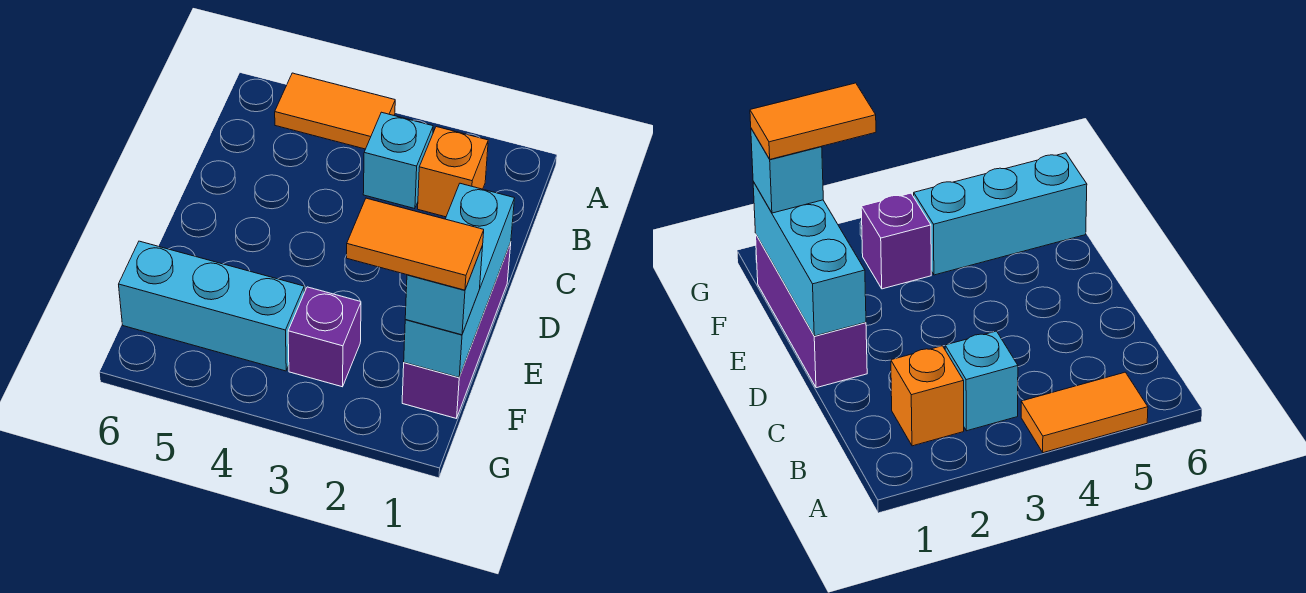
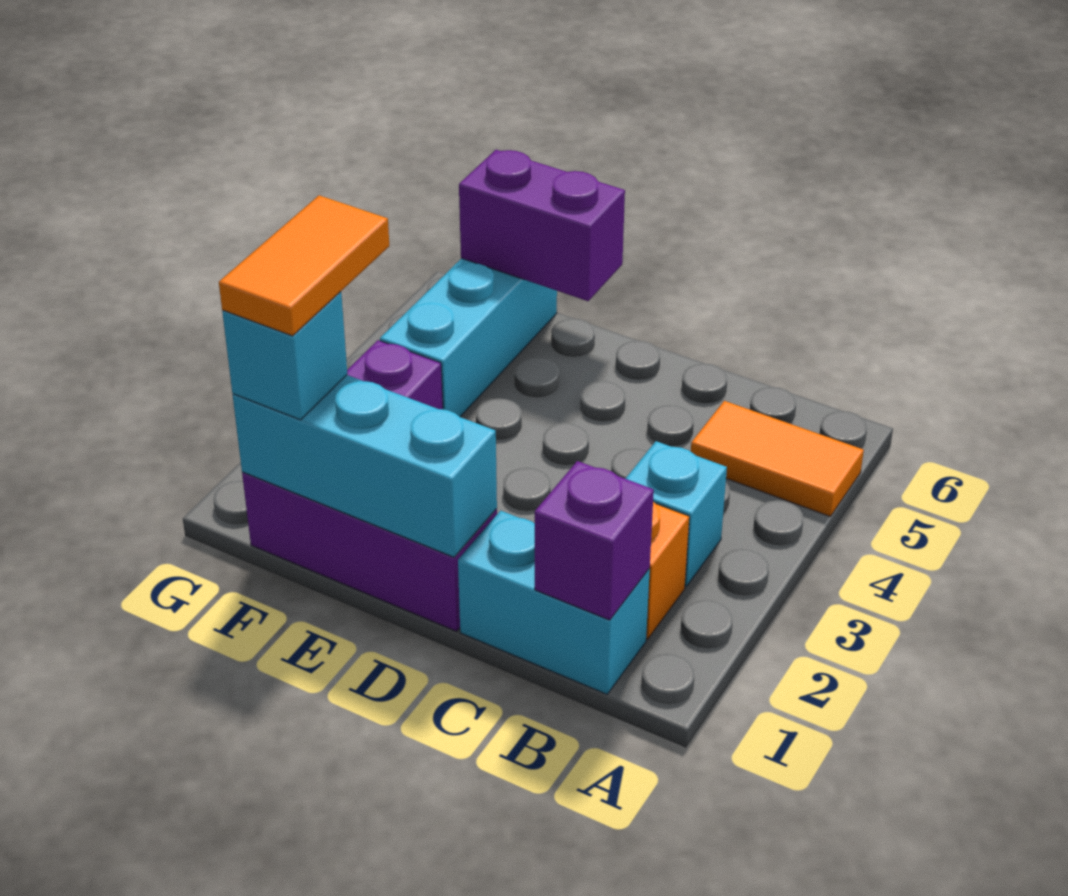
orange tile A4:A5 level 1 -> orange tile A5:B5 level 1
none -> cyan brick B1:C1 level 1
none -> purple brick B1 level 2
none -> purple brick E6:F6 level 2

